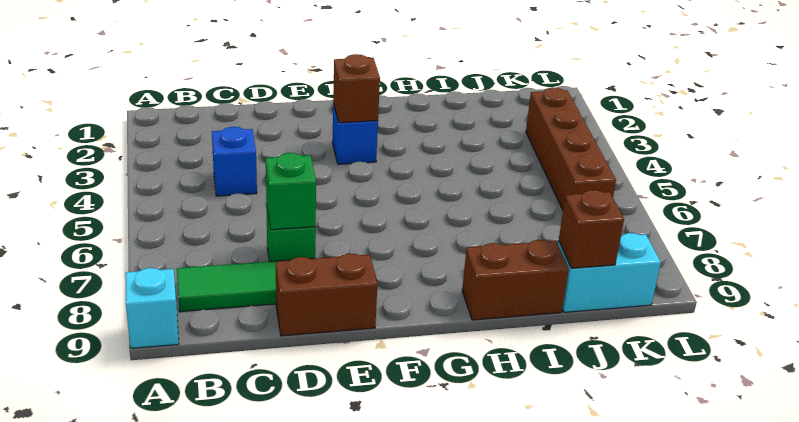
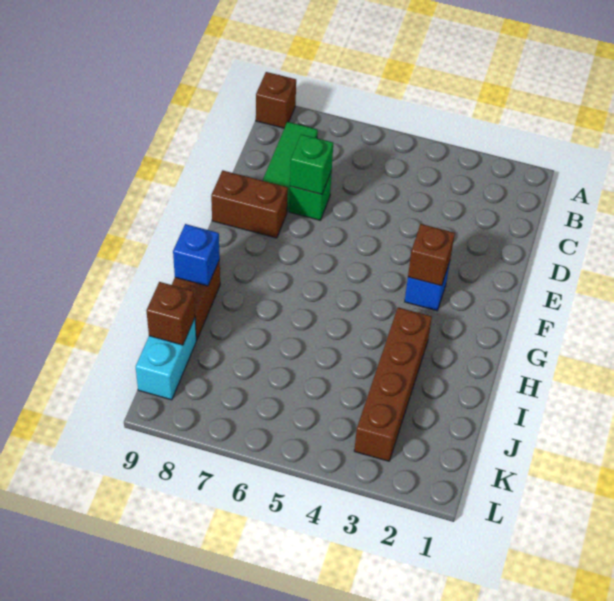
cyan brick A9 level 1 -> brown brick A9 level 1
blue brick C4 level 1 -> blue brick H9 level 2
brown brick D9:E9 level 1 -> brown brick E8:E9 level 1
brown brick K3:K6 level 1 -> brown brick H3:K3 level 1

